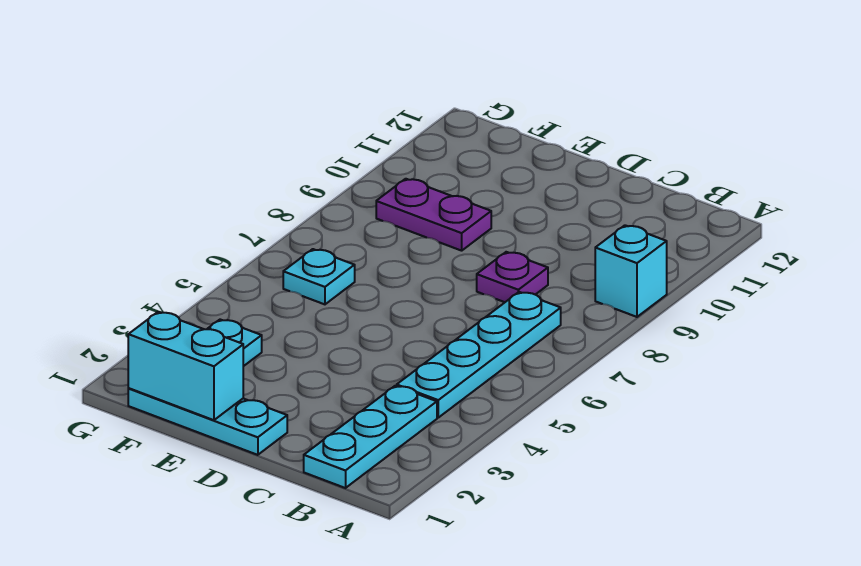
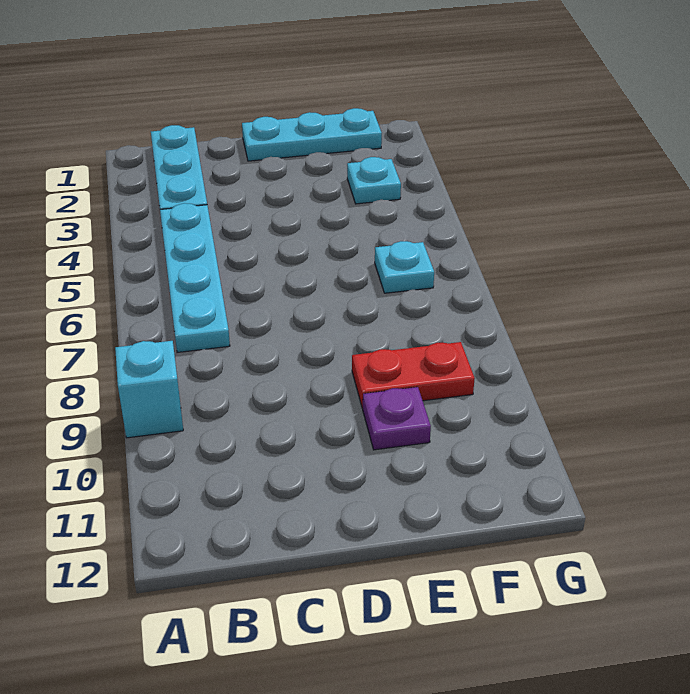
purple plate C8 level 1 -> purple plate E10 level 1
cyan brick E1:F1 level 2 -> none
purple plate E9:F9 level 1 -> red plate E9:F9 level 1

